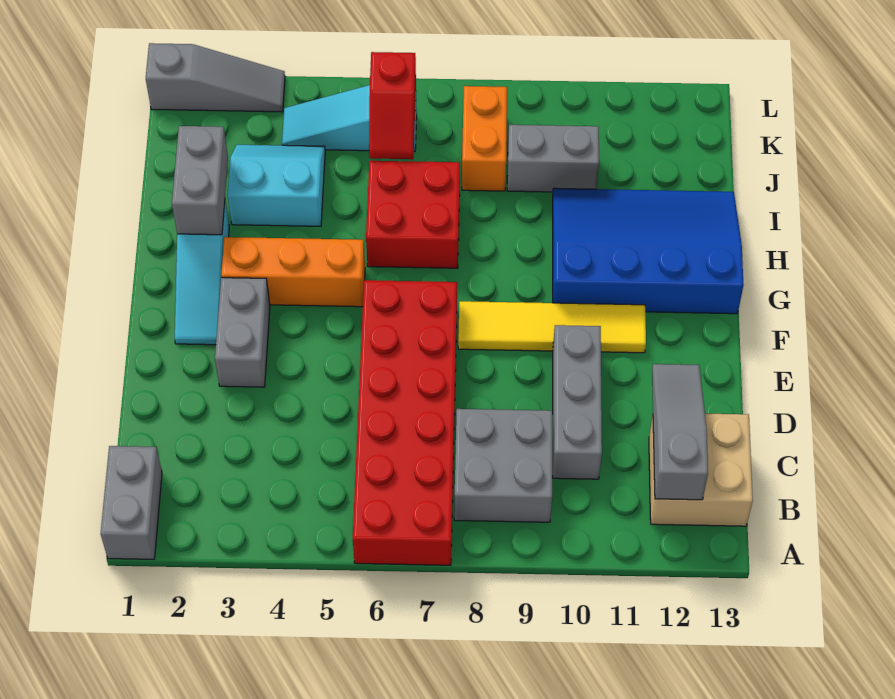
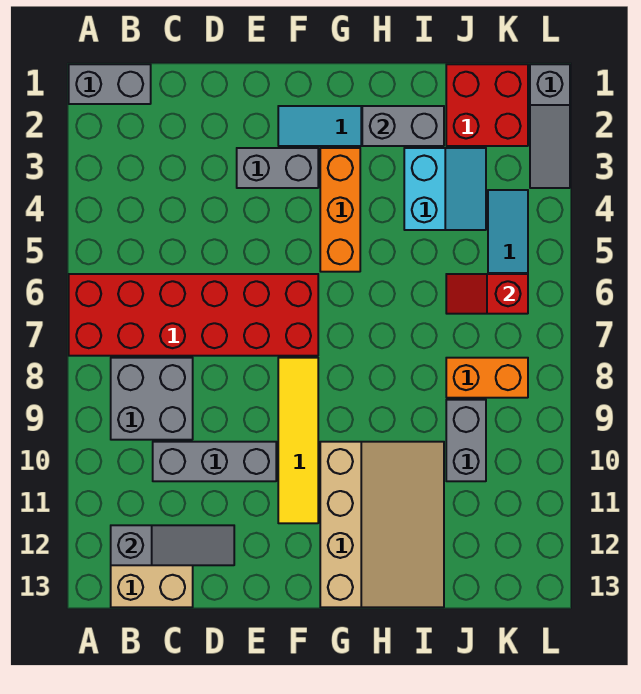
blue slope G10:I13 level 1 top G -> tan slope G10:I13 level 1 top G
red brick H6:I7 level 1 -> red brick J1:K2 level 1

